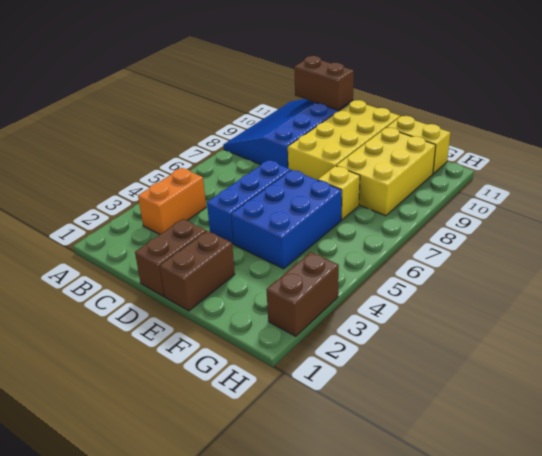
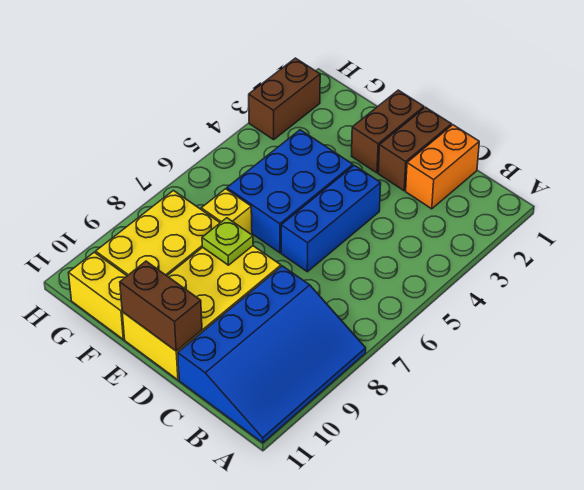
orange brick B3:B4 level 1 -> orange brick C1:C2 level 1
brown brick B11:C11 level 2 -> brown brick D11:E11 level 2
none -> lime plate E8 level 2

